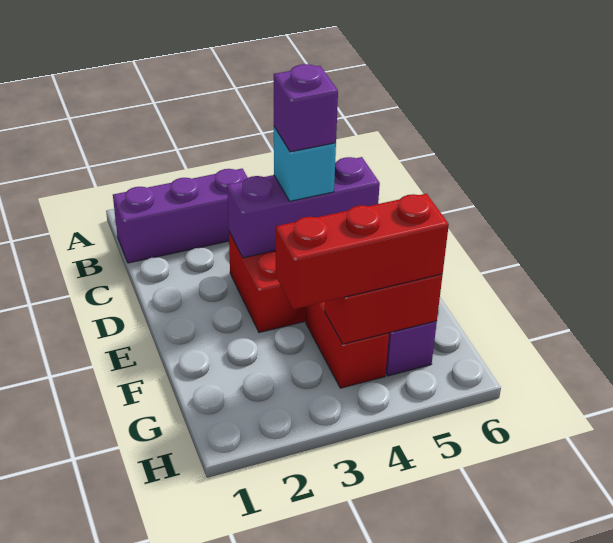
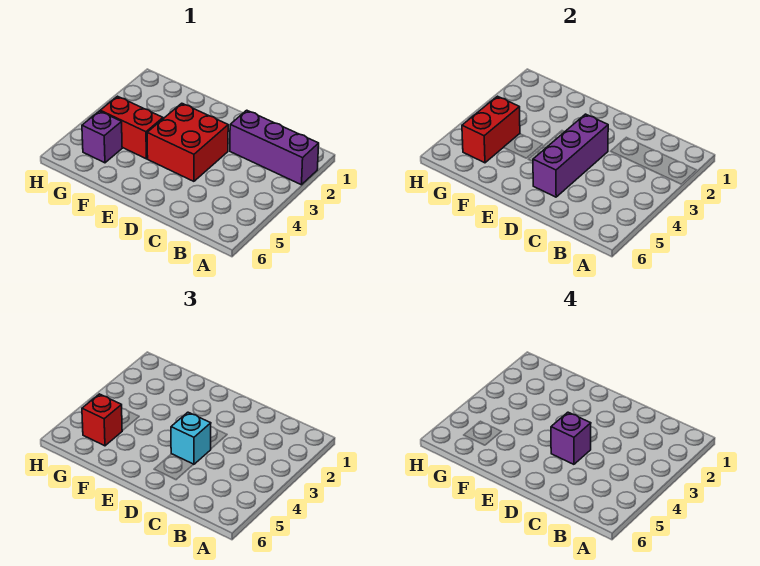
purple brick B1:B3 level 1 -> purple brick A2:C2 level 1
red brick G3:G5 level 3 -> red brick G5 level 3

